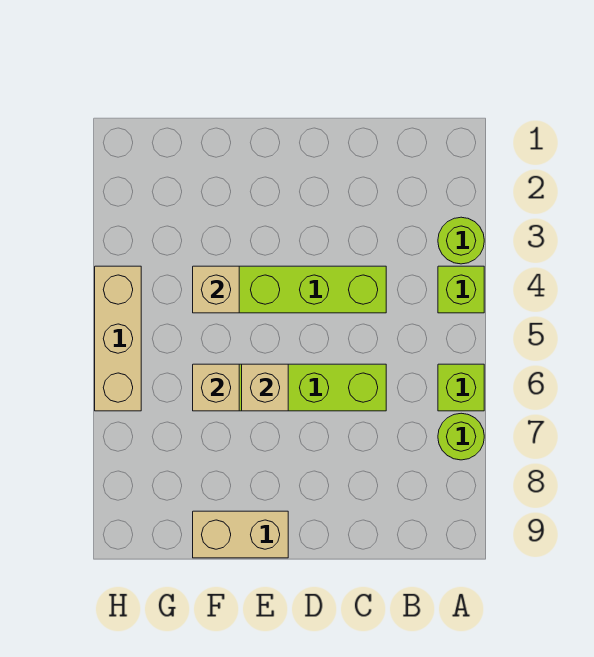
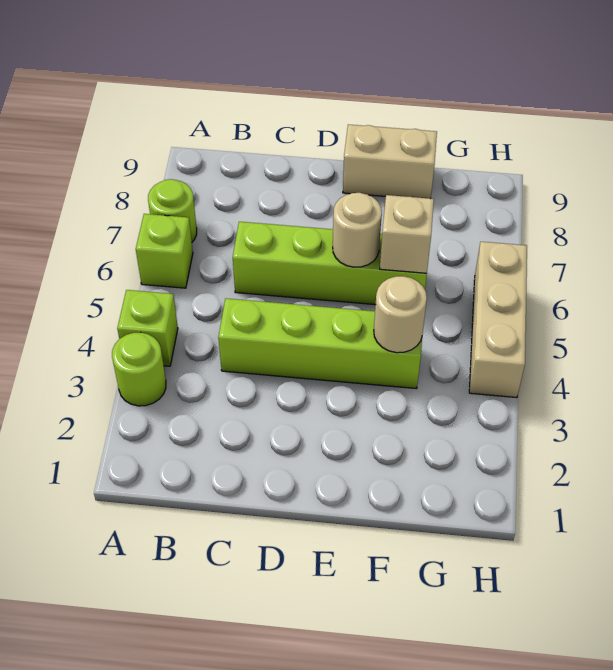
tan brick E6 level 2 -> tan round brick E6 level 2
tan brick F4 level 2 -> tan round brick F4 level 2

